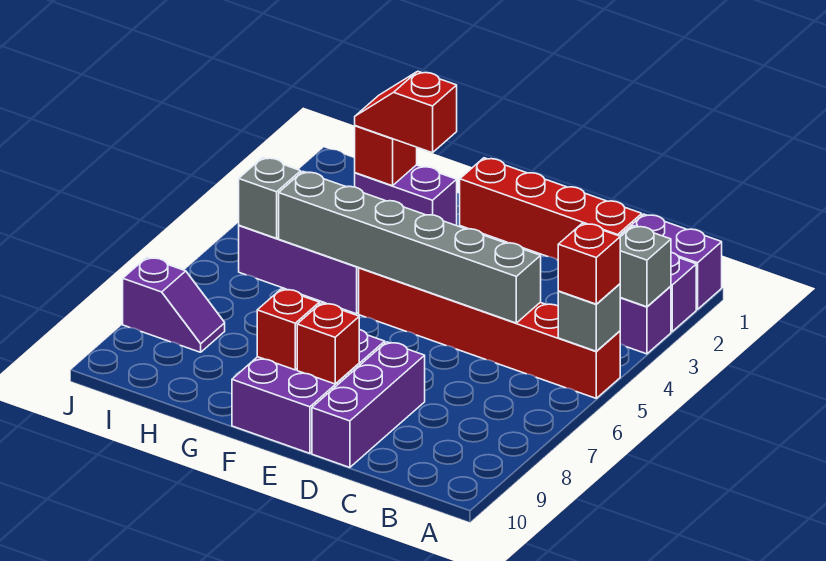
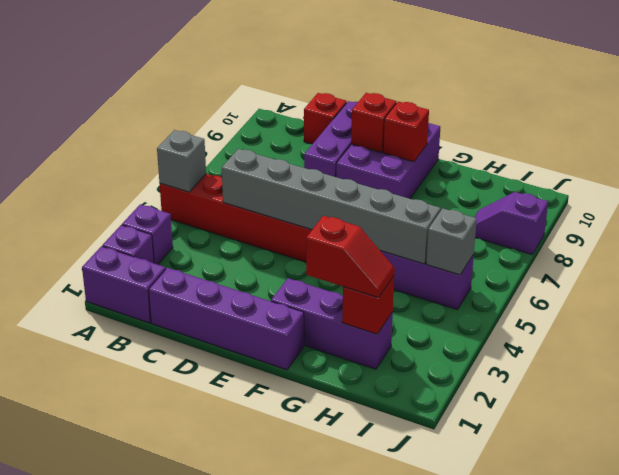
grey brick A3 level 2 -> none
red brick A5 level 3 -> red brick C10 level 1
red brick C1:F1 level 1 -> purple brick C1:F1 level 1
purple brick G2:H2 level 1 -> purple brick F2:H2 level 1

